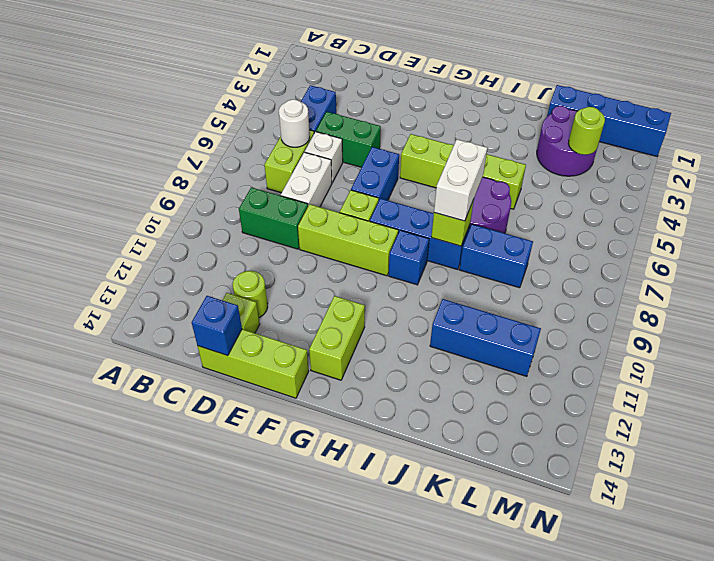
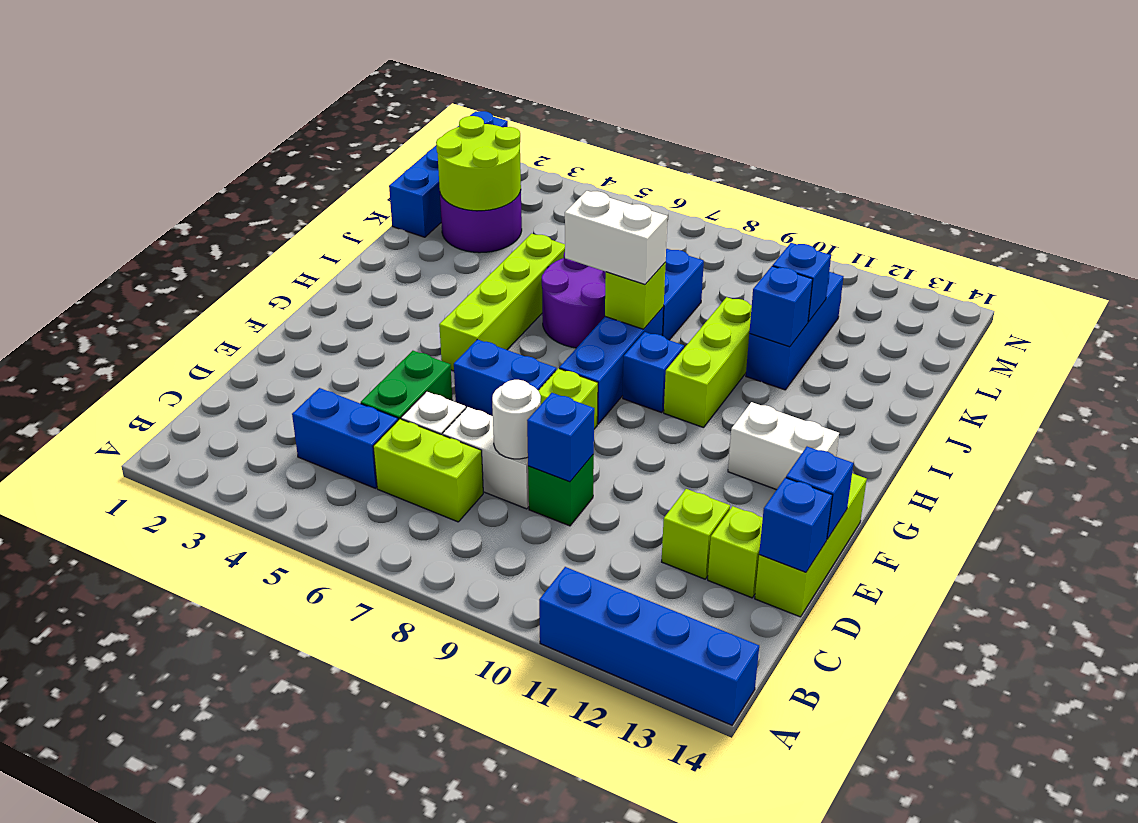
none -> blue brick A11:A14 level 1
white round brick C6 level 2 -> white round brick D8 level 2
green brick C9:D9 level 1 -> green brick D9 level 1
none -> blue brick D9 level 2
lime round brick D12 level 1 -> lime brick D12 level 1
lime brick E9:G9 level 1 -> lime brick H10:J10 level 1
none -> blue brick E14 level 2
lime brick G12:G13 level 1 -> white brick G12:G13 level 1
none -> blue brick J11 level 2
none -> blue brick K11 level 2
lime round brick L3 level 2 -> lime round brick K2:L3 level 2

